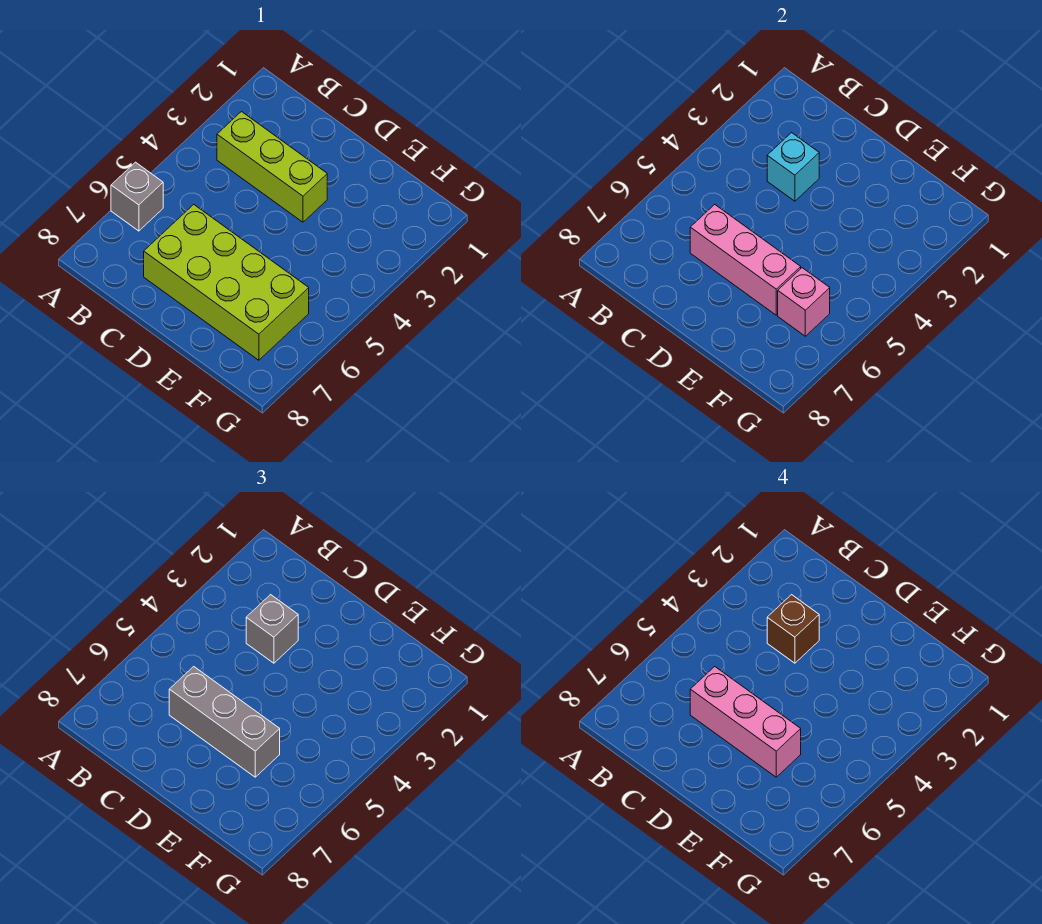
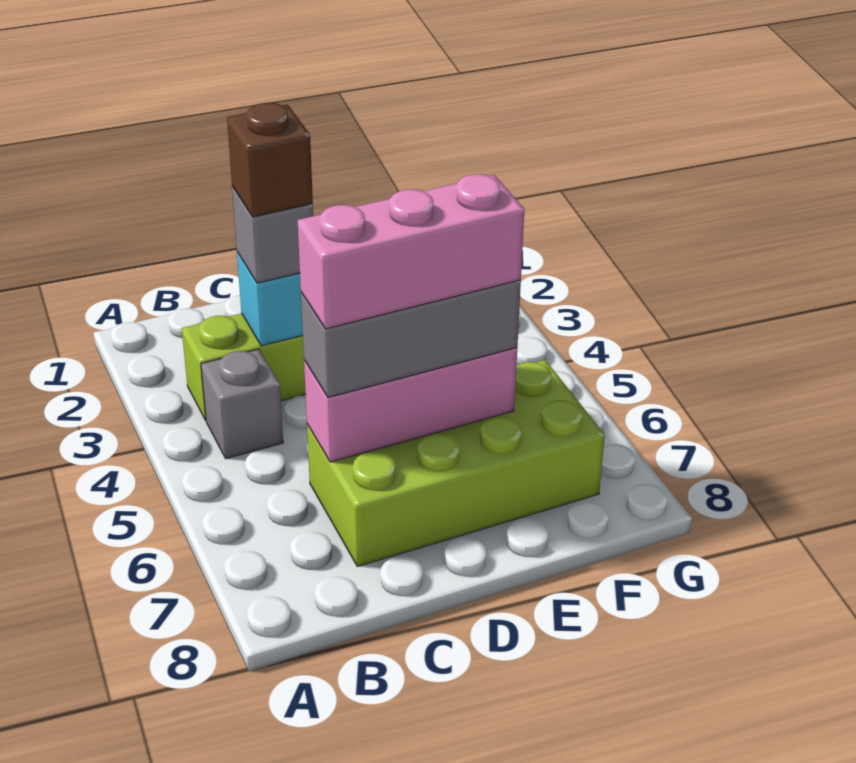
grey brick A6 level 1 -> grey brick B4 level 1
pink brick F6 level 2 -> none

